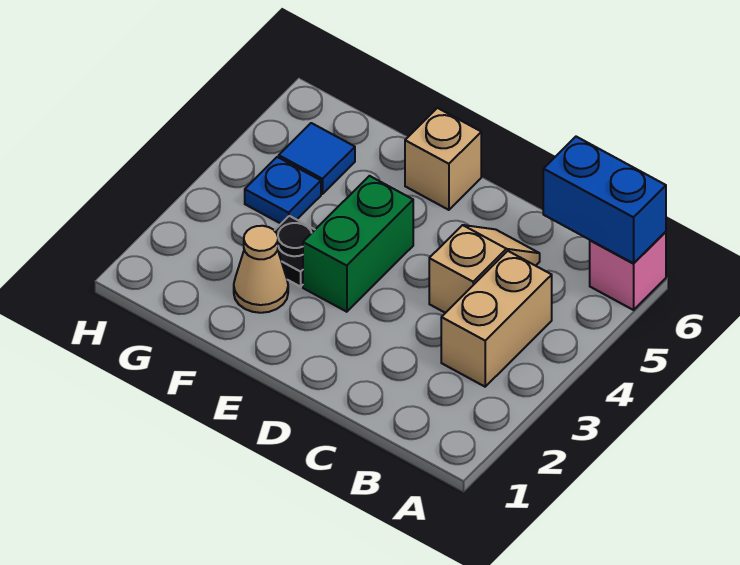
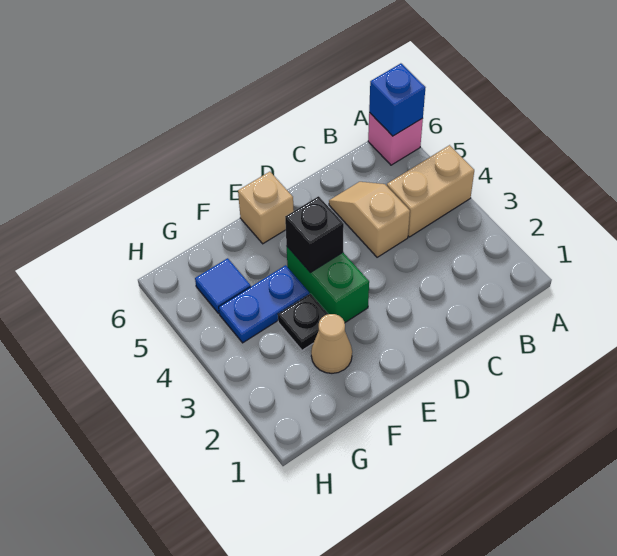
blue brick A6:B6 level 2 -> blue brick A6 level 2
tan brick B3:B4 level 1 -> tan brick A4:B4 level 1
none -> black brick E4 level 2
blue plate G4 level 1 -> blue plate F4:G4 level 1

